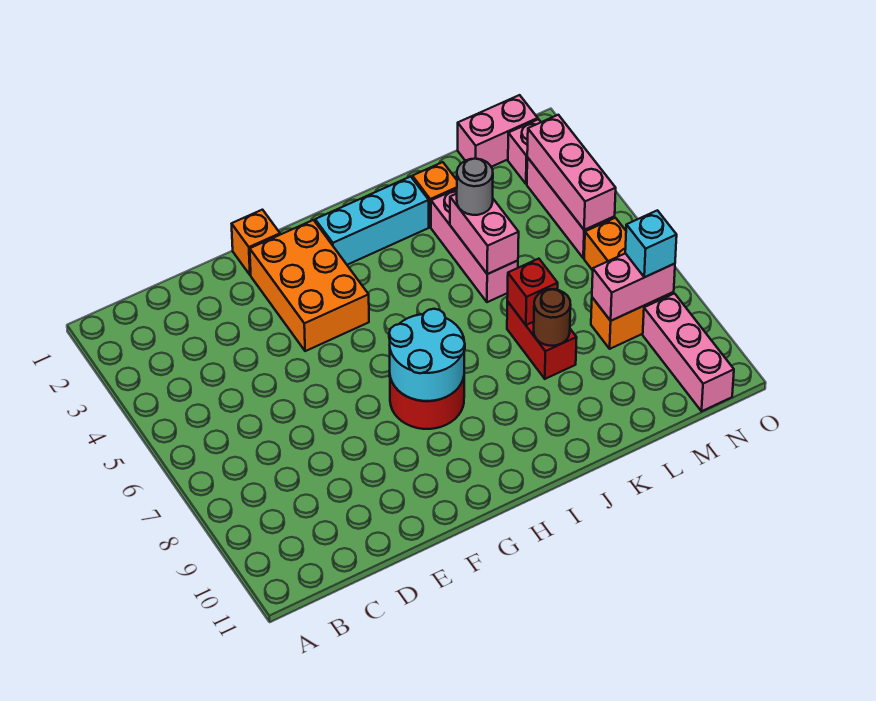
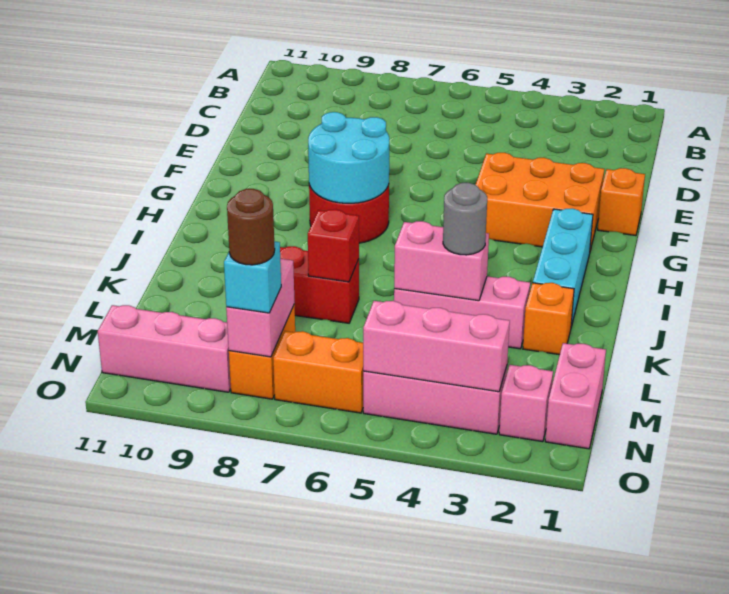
brown round brick K8 level 2 -> brown round brick N8 level 4

